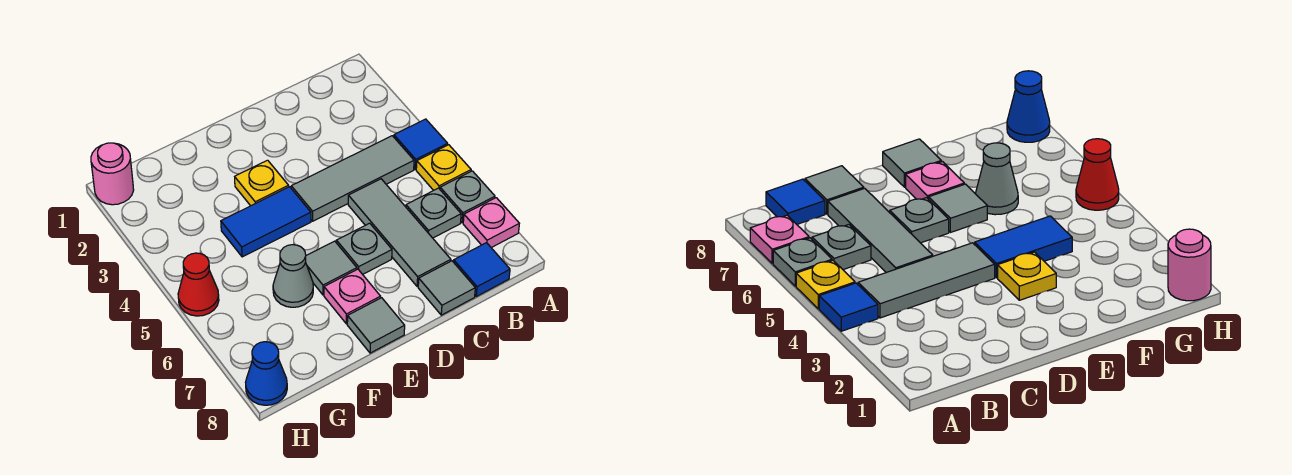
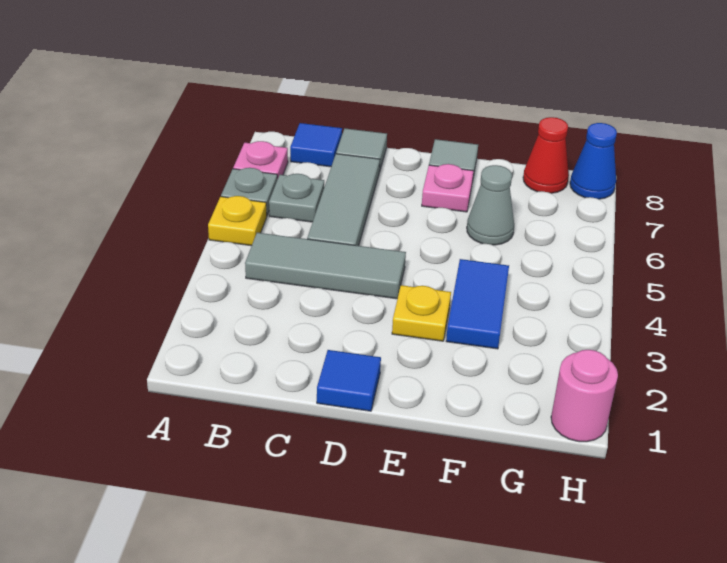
blue tile A4 level 1 -> blue tile D1 level 1
grey plate D6 level 1 -> none
blue tile E4:F4 level 1 -> blue tile F3:F4 level 1
grey tile E6 level 1 -> none
red cone H5 level 1 -> red cone G8 level 1

